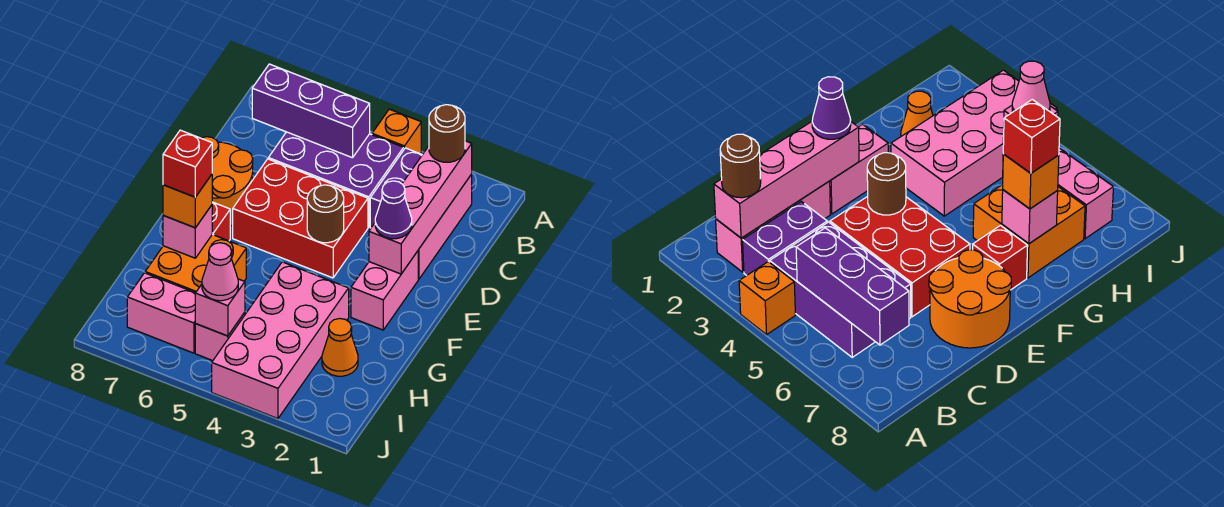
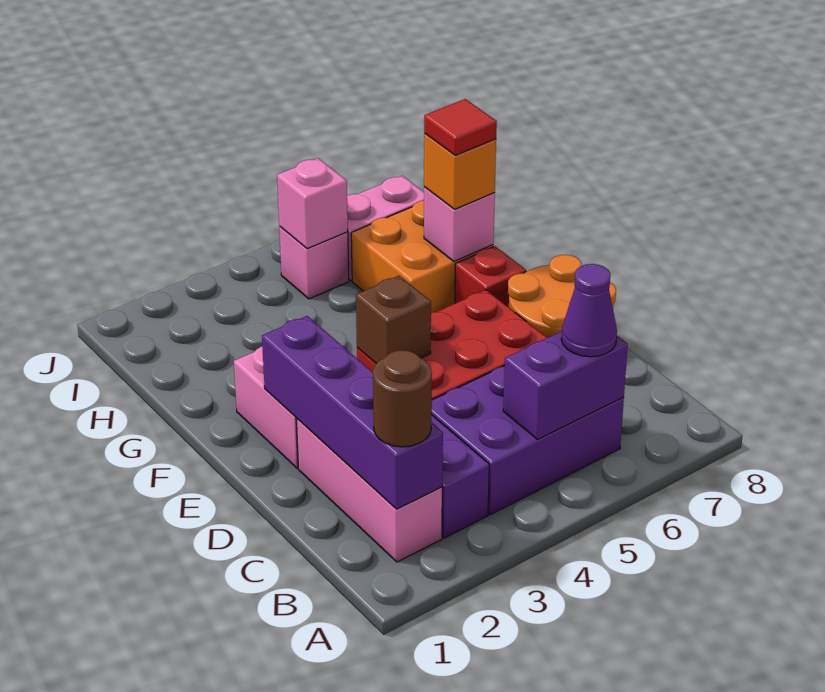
orange brick A4 level 1 -> none
pink brick B2:E2 level 2 -> purple brick B2:E2 level 2
purple brick B5:B7 level 2 -> purple brick B5:B6 level 2
purple cone E2 level 3 -> purple cone B6 level 3
brown round brick E4 level 2 -> brown brick E4 level 2
pink brick G3:J4 level 1 -> none
red brick G7 level 4 -> red tile G7 level 4
orange cone H2 level 1 -> none
pink cone I5 level 3 -> none

